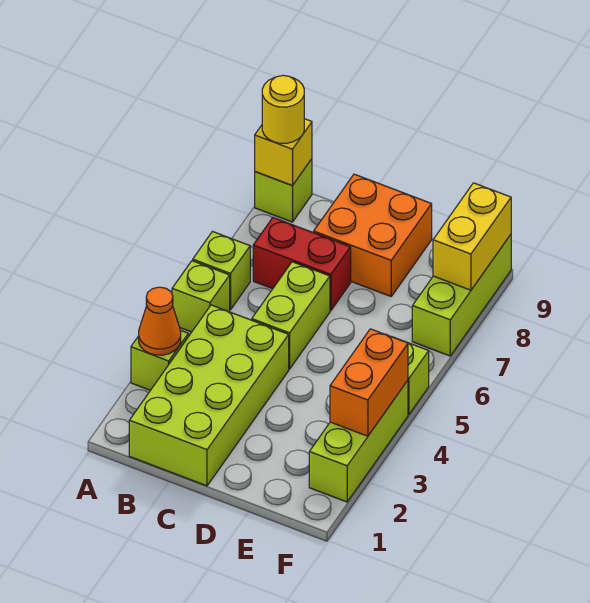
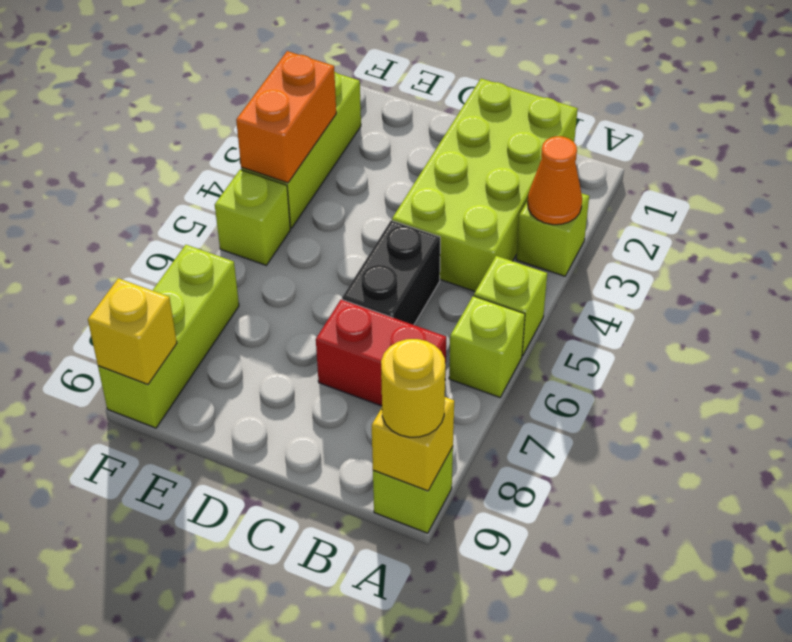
lime brick C5:C6 level 1 -> black brick C5:C6 level 1
orange brick C8:D9 level 1 -> none
yellow brick F8:F9 level 2 -> yellow brick F9 level 2

